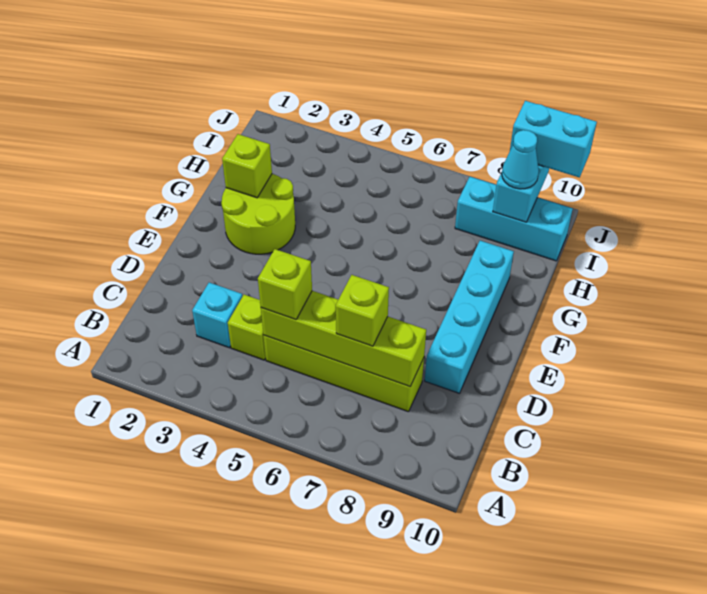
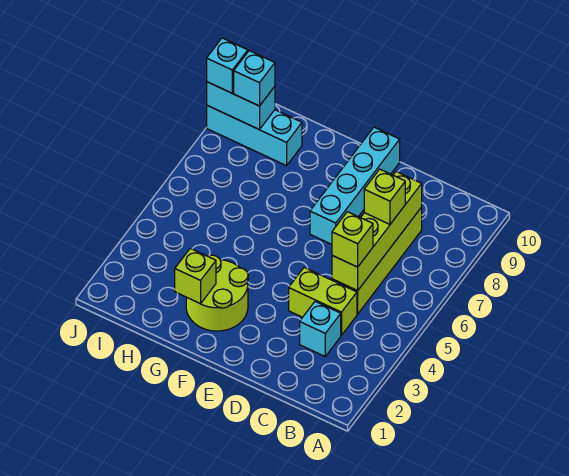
lime brick C4 level 1 -> lime brick C4:D4 level 1
cyan brick D9:G9 level 1 -> cyan brick E7:E10 level 1
cyan brick I8:I10 level 1 -> cyan brick H9:J9 level 1
cyan cone I9 level 3 -> cyan brick I9 level 3
cyan brick J9:J10 level 3 -> cyan brick J9 level 3

